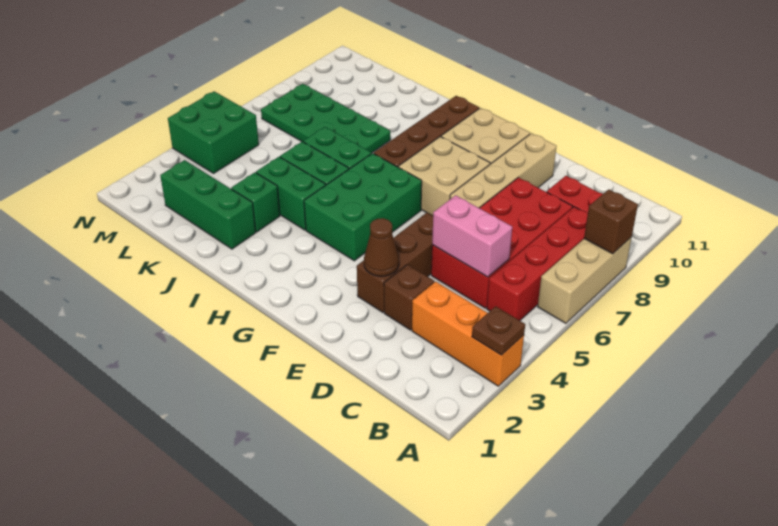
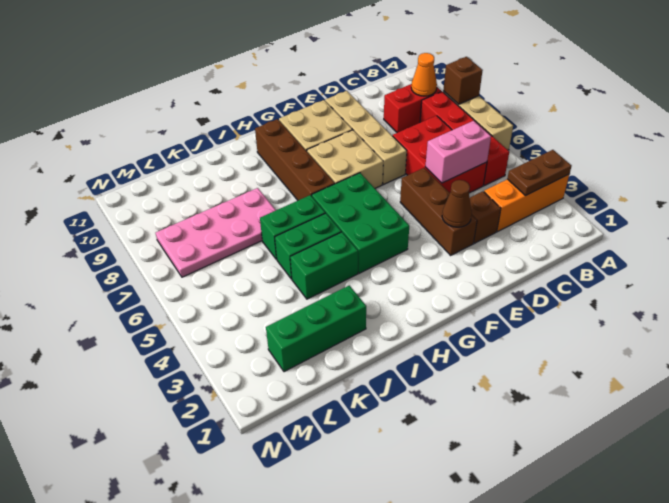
brown plate A3 level 2 -> brown plate A3:B3 level 2
none -> orange cone B9 level 2
red brick C5:D8 level 1 -> red brick C5:D7 level 1
green brick J3 level 1 -> none
green plate J7:M8 level 1 -> pink plate J7:M8 level 1
green brick M4:N5 level 1 -> none

